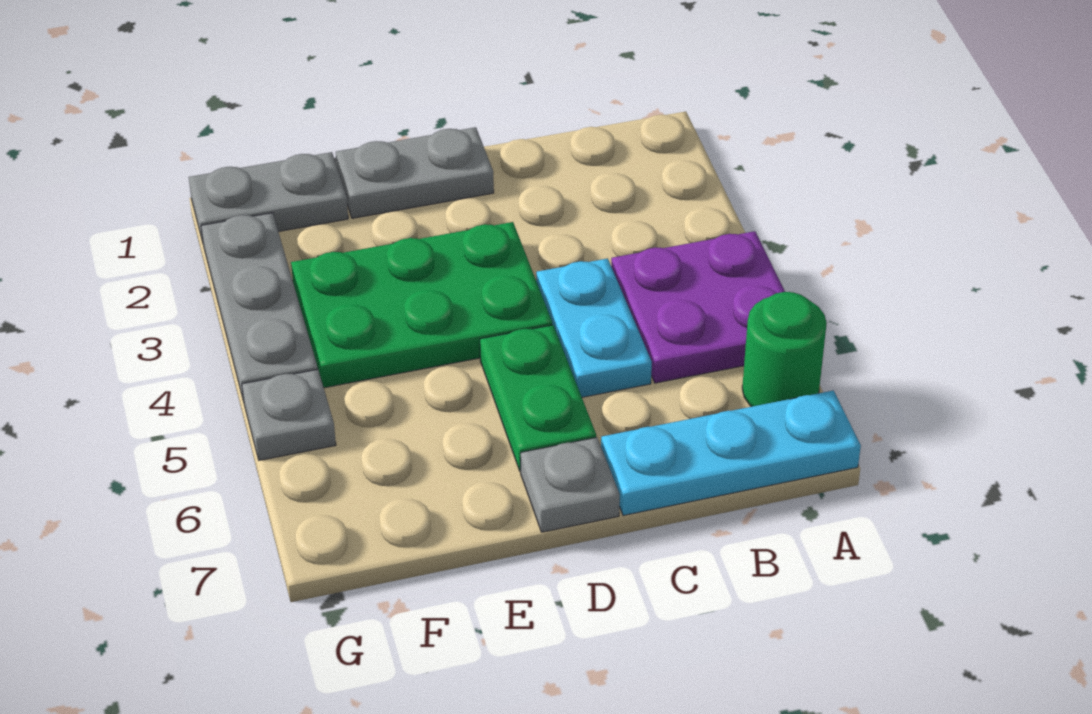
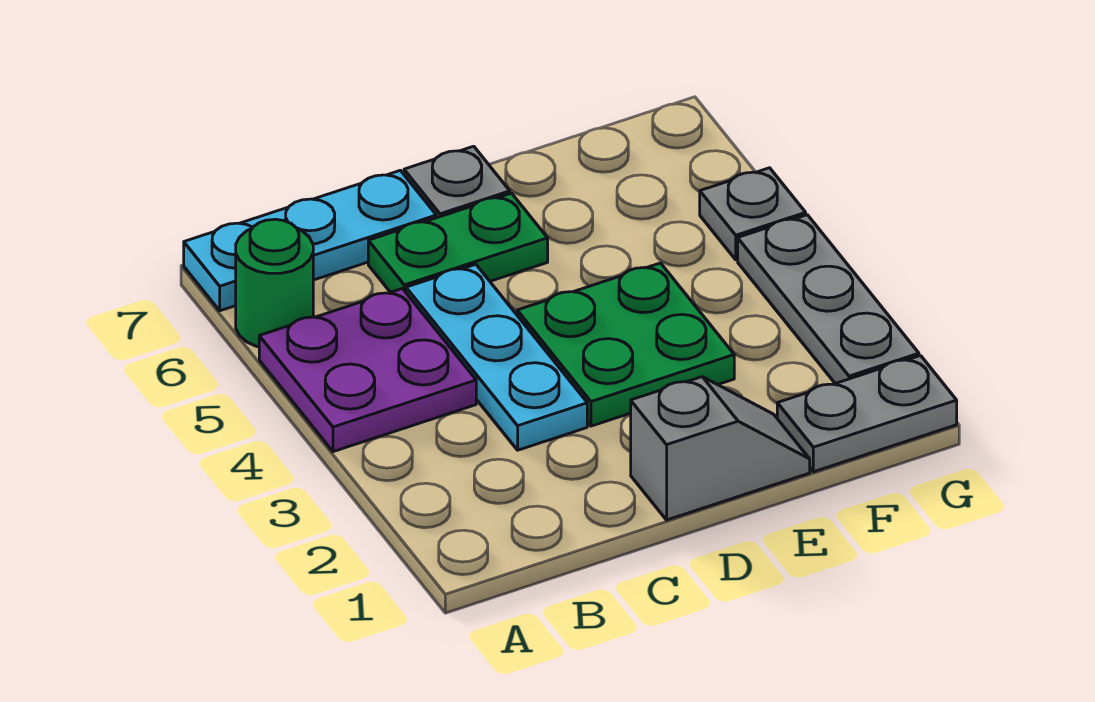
cyan plate C4:C5 level 1 -> cyan plate C3:C5 level 1
grey plate D1:E1 level 1 -> grey slope D1:E1 level 1 top D
green plate D3:F4 level 1 -> green plate D3:E4 level 1
green plate D5:D6 level 1 -> green plate C6:D6 level 1

